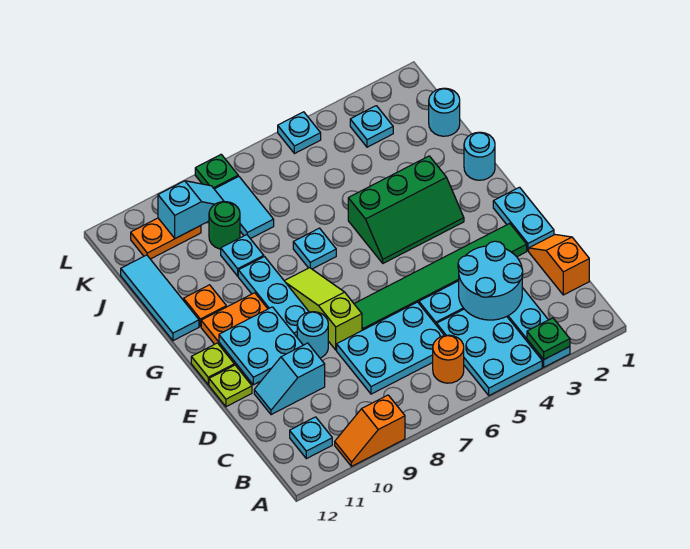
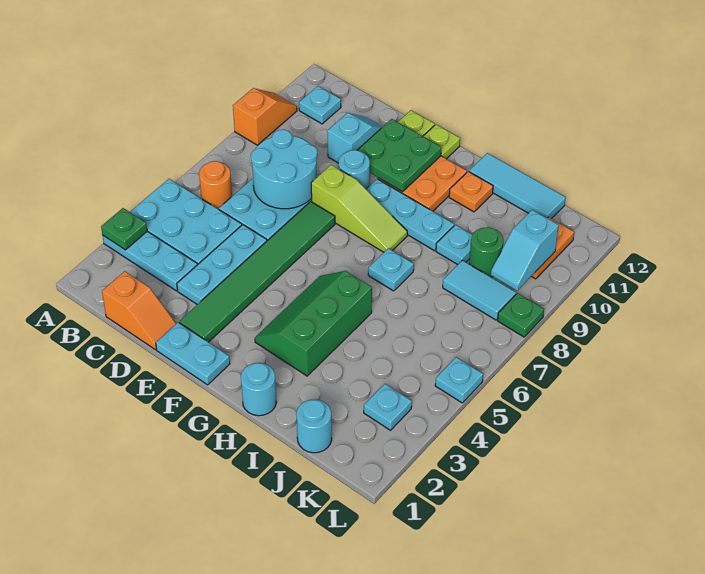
cyan round brick C3:D4 level 2 -> cyan round brick C7:D8 level 2
cyan plate E10:F11 level 2 -> green plate E10:F11 level 2

